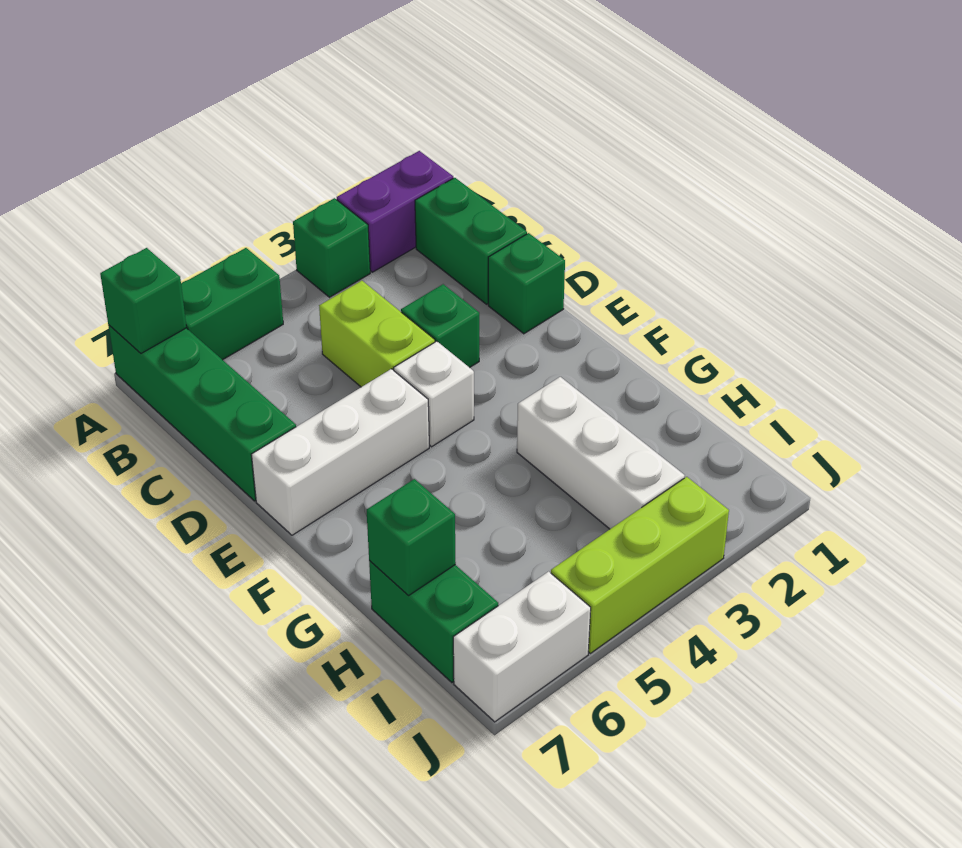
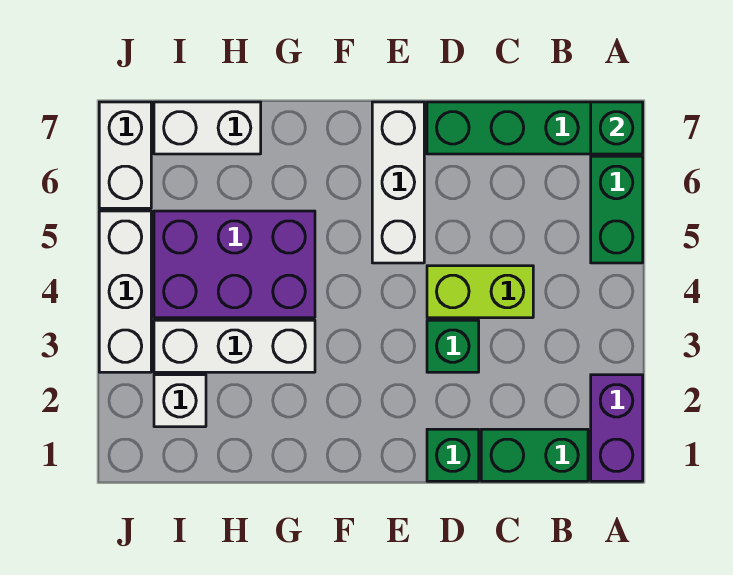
green brick A3 level 1 -> none
white brick E4 level 1 -> white brick I2 level 1
none -> purple brick G4:I5 level 1
green brick H7:I7 level 1 -> white brick H7:I7 level 1
green brick H7 level 2 -> none
lime brick J3:J5 level 1 -> white brick J3:J5 level 1

